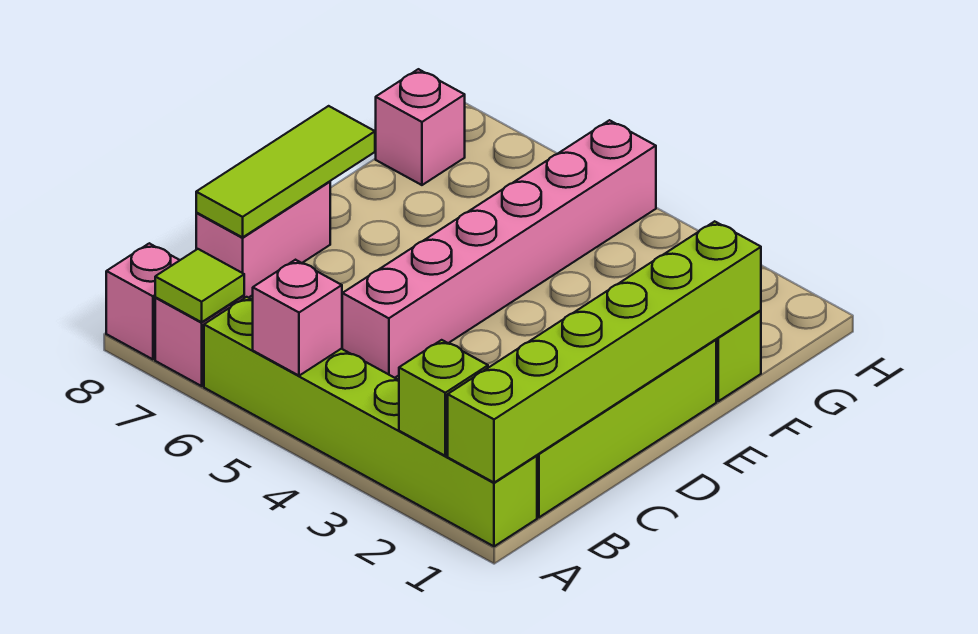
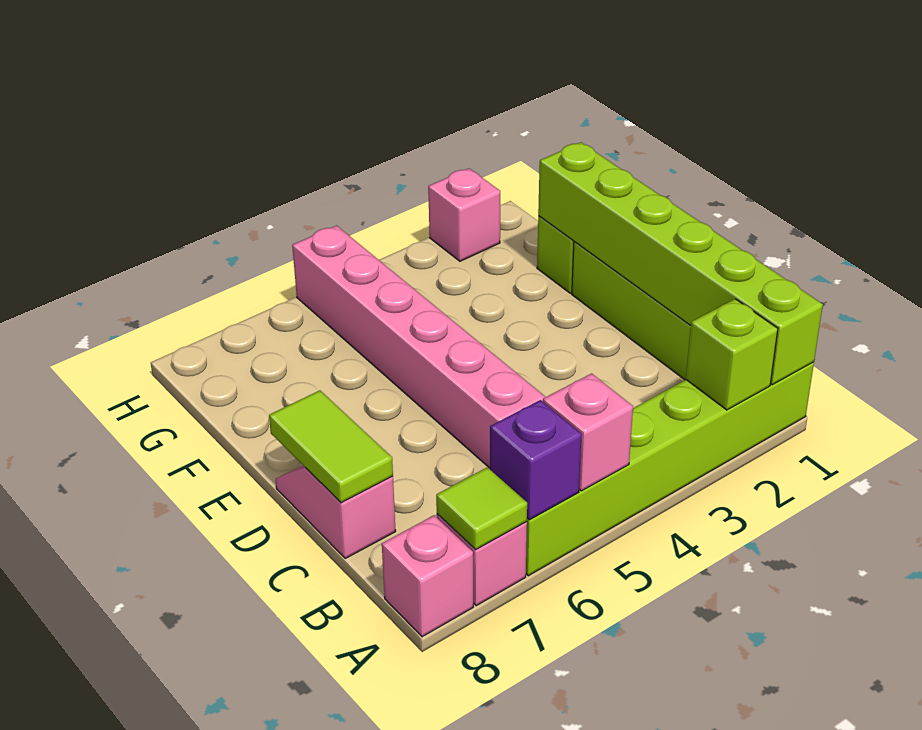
none -> purple brick A6 level 2
pink brick C8:D8 level 1 -> pink slope C8:D8 level 1 top C
lime tile C8:E8 level 2 -> lime tile C8:D8 level 2
pink brick G8 level 1 -> pink brick H2 level 1

